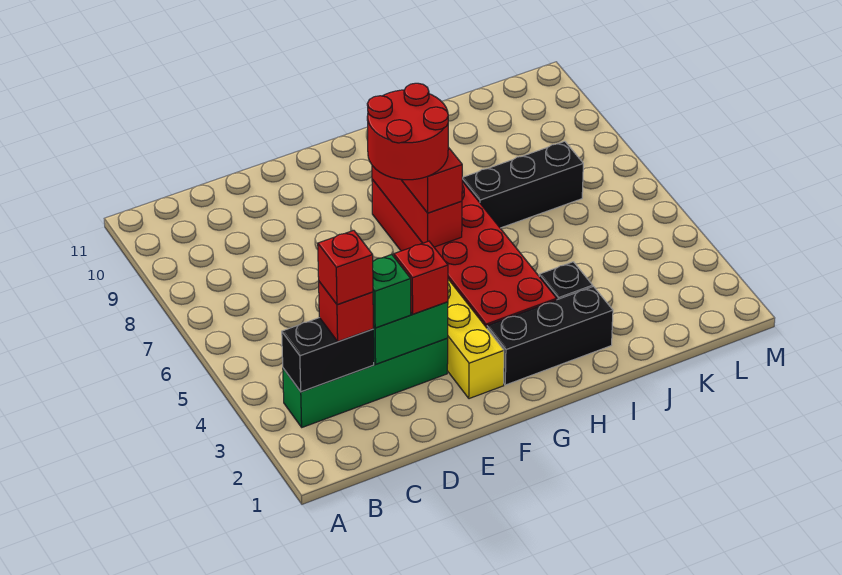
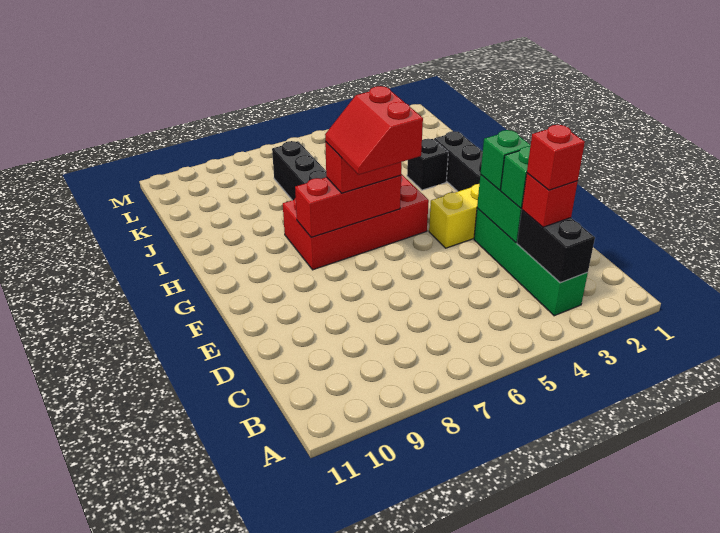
red brick E3 level 3 -> green brick E3 level 3
red round brick F6:G7 level 4 -> red slope F6:G7 level 4 top 6
red brick G3:H8 level 1 -> red brick G5:H8 level 1

